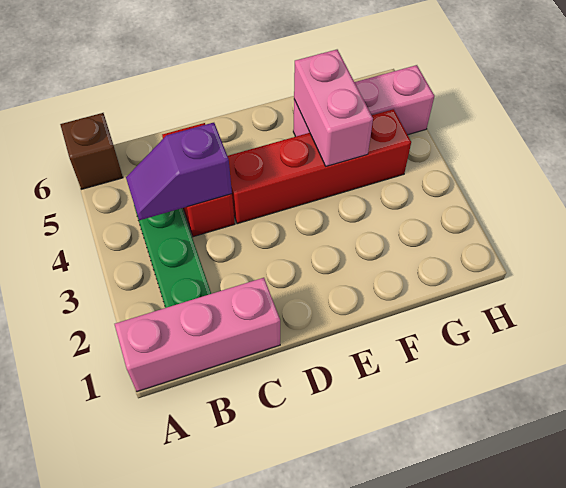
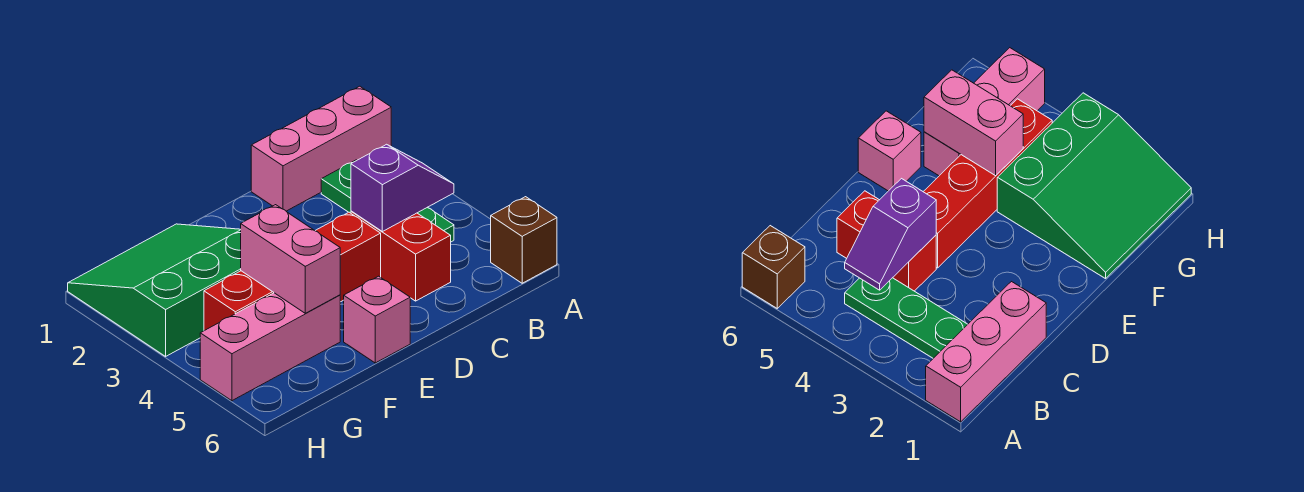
none -> pink brick E6 level 1
none -> green slope F1:H3 level 1 top 3

